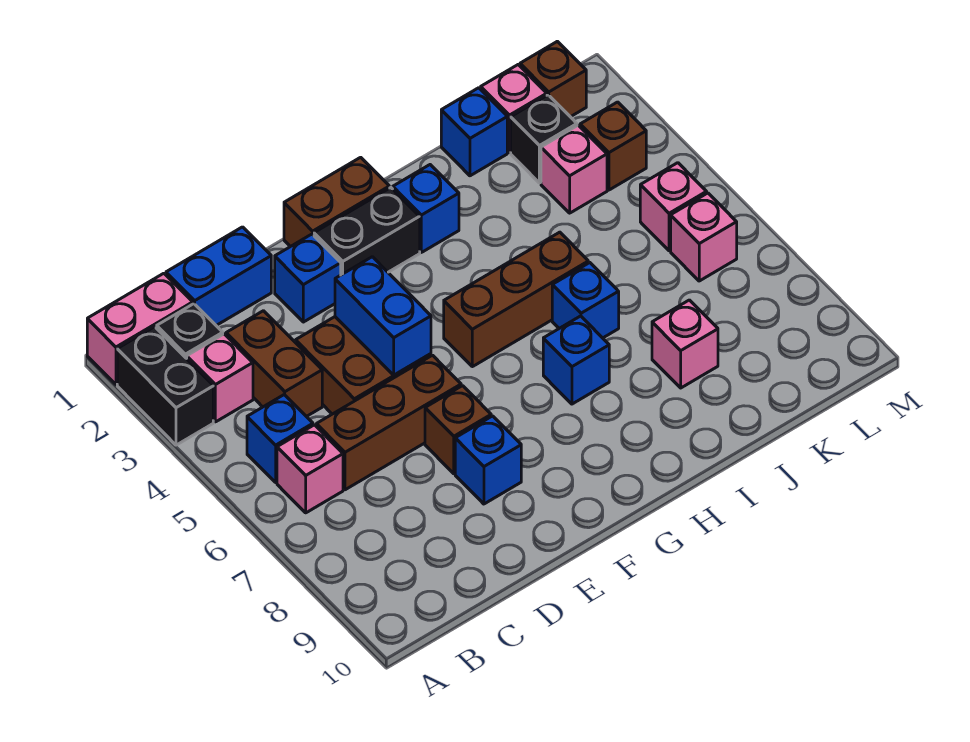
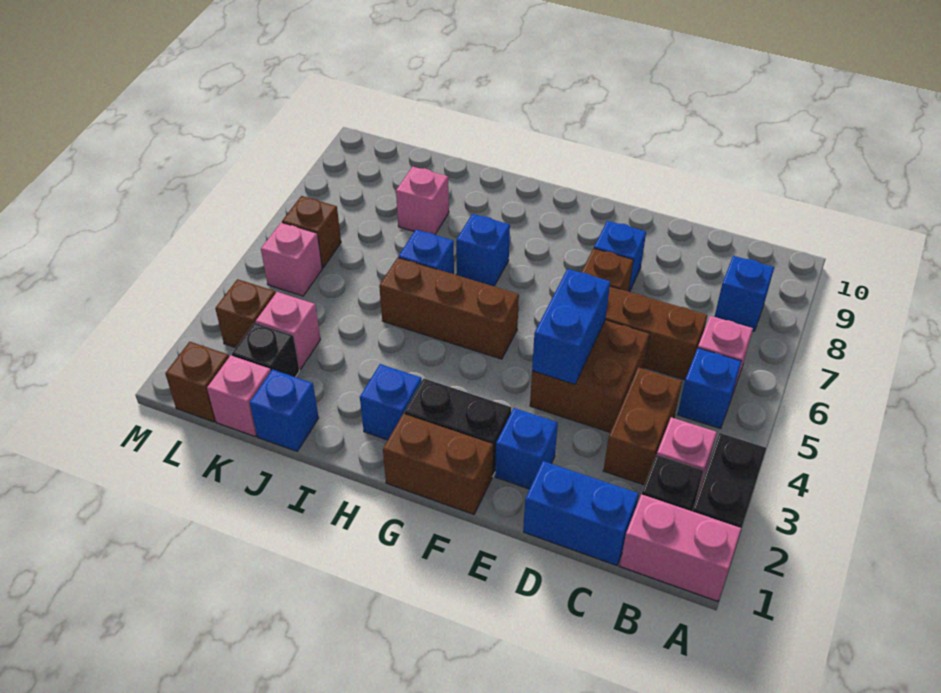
none -> blue brick B8 level 1
pink brick L6 level 1 -> brown brick L6 level 1

